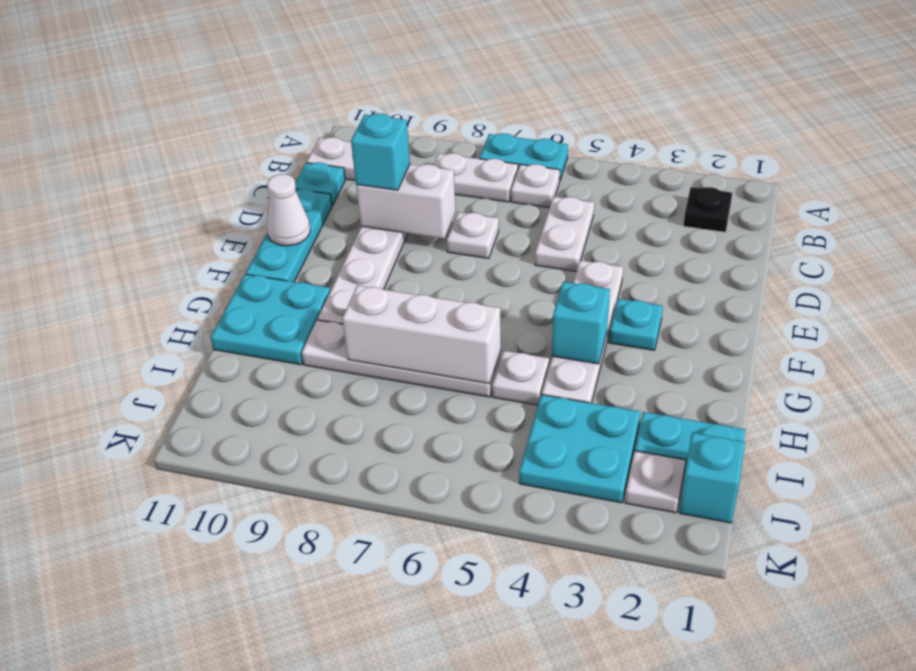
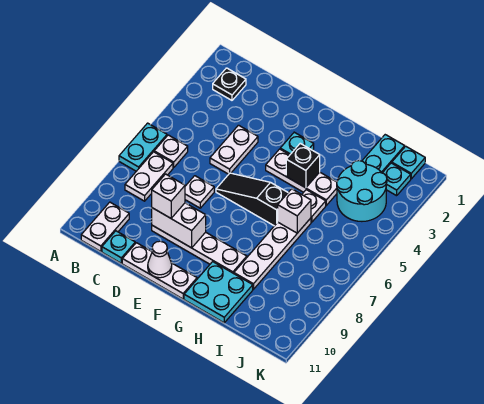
white plate C5:D5 level 1 -> white plate D4:D5 level 1
white brick D8:D9 level 2 -> white brick D9:E9 level 2
cyan brick D9 level 3 -> white brick D9 level 3
cyan plate D11:F11 level 1 -> white plate D11:F11 level 1
white plate E4:H4 level 1 -> white plate F4:H4 level 1
none -> black slope E6:G6 level 1 top G
cyan brick G4 level 2 -> black brick G4 level 2
white brick H6:H8 level 2 -> white brick H6 level 2
cyan plate I3:J4 level 1 -> cyan round brick I3:J4 level 1
cyan brick J1 level 1 -> cyan plate J1 level 1
white plate J2 level 1 -> cyan plate J2 level 1

